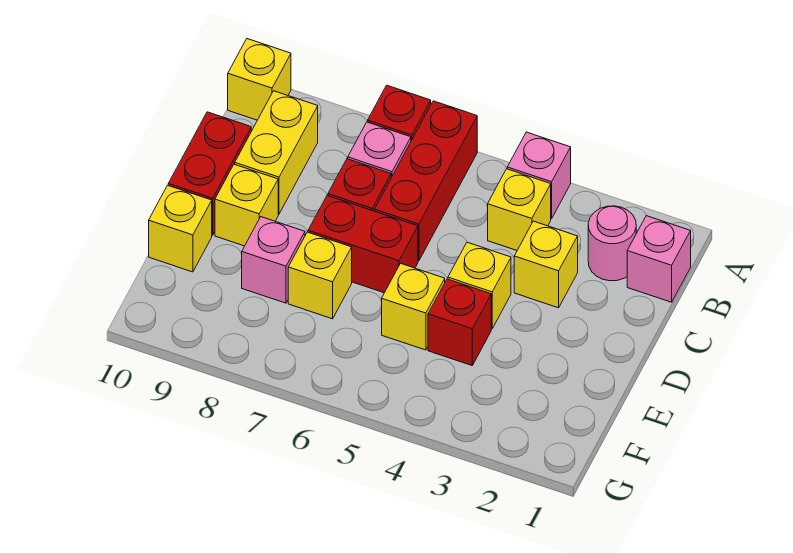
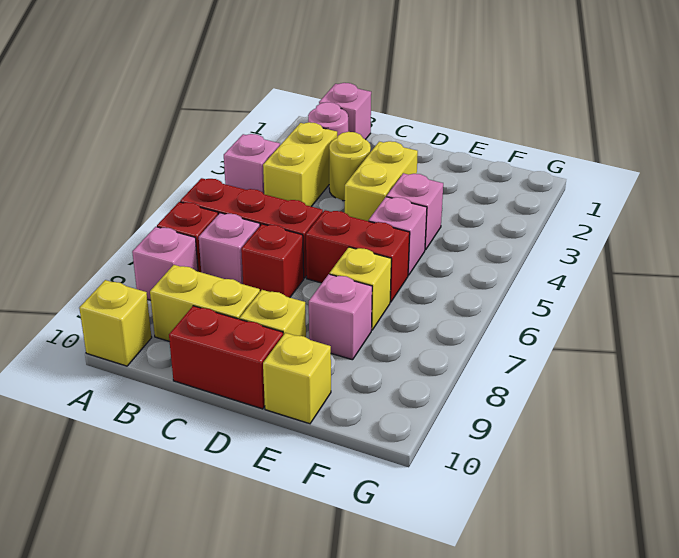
none -> pink brick A8 level 1
yellow brick B4 level 1 -> yellow brick B3:B4 level 1
yellow brick C3 level 1 -> yellow round brick C3 level 1
yellow brick D4 level 1 -> yellow brick D3:D4 level 1
red brick D6:D7 level 1 -> red brick D6:E6 level 1
red brick E4 level 1 -> pink brick E4 level 1
yellow brick E5 level 1 -> pink brick E5 level 1

